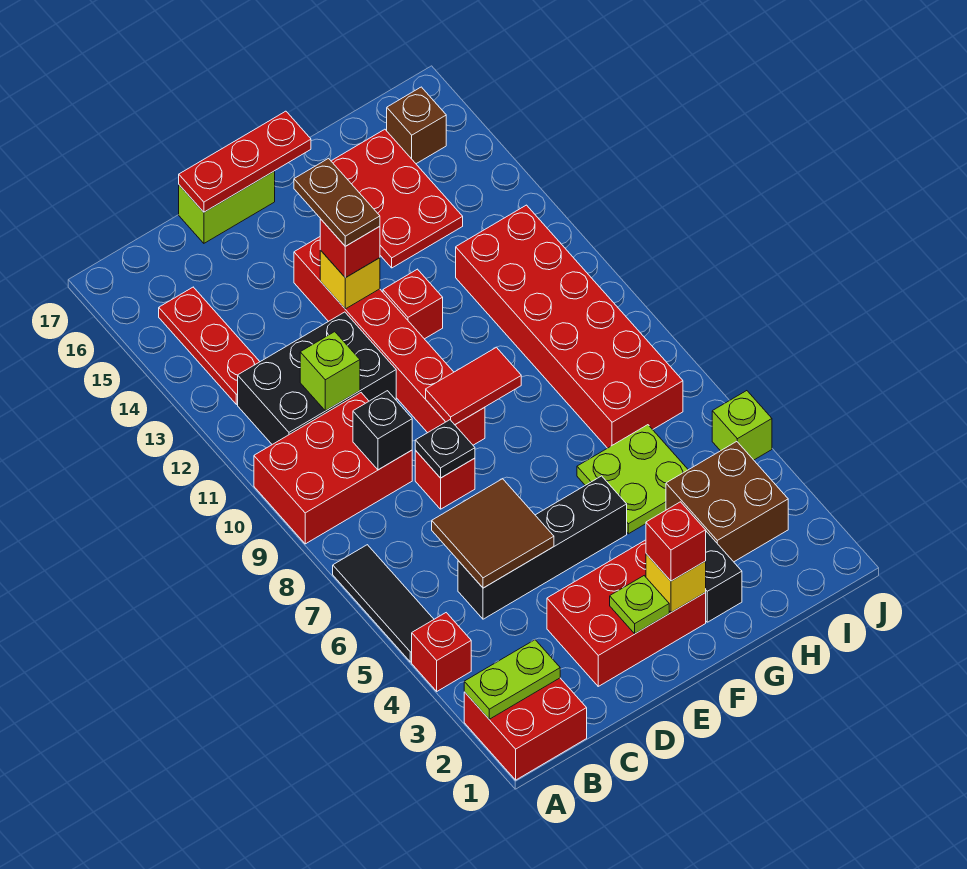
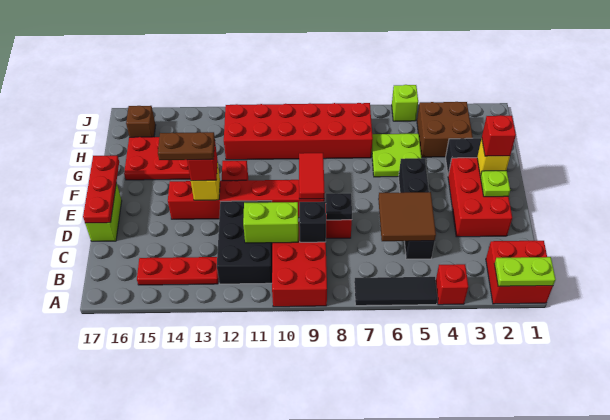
lime plate A2:B2 level 2 -> lime plate A1:A2 level 2
lime brick C11 level 2 -> lime brick C10:C11 level 2

